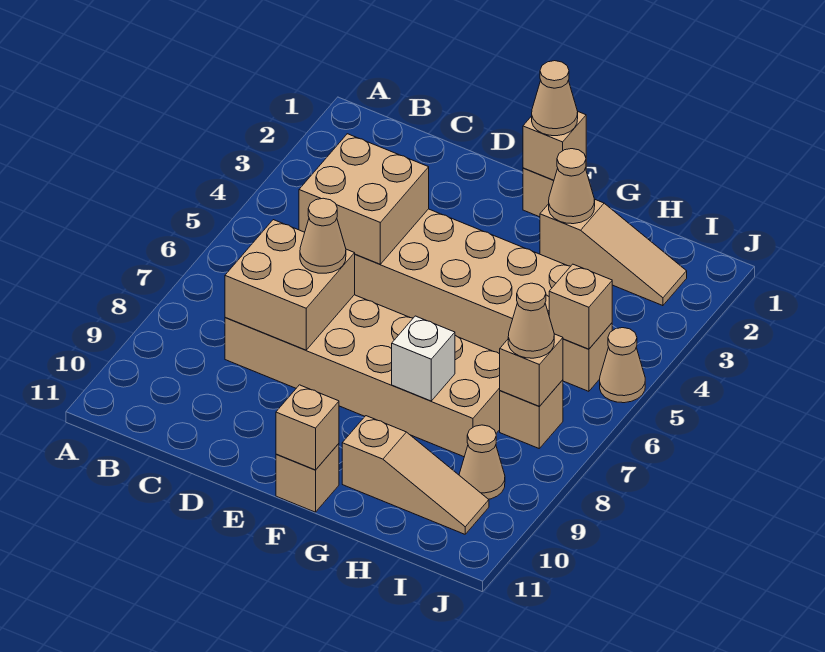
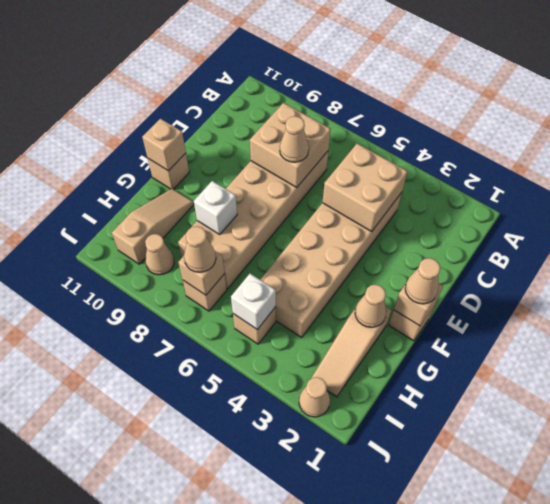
tan slope G10:I10 level 1 top G -> tan slope G10:I10 level 1 top I
tan brick I5 level 2 -> white brick I5 level 2
tan cone J5 level 1 -> tan cone J2 level 1

